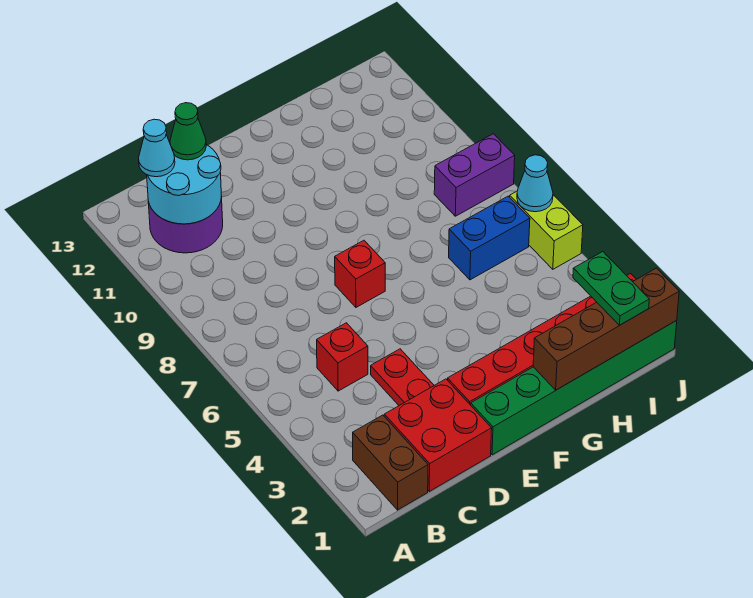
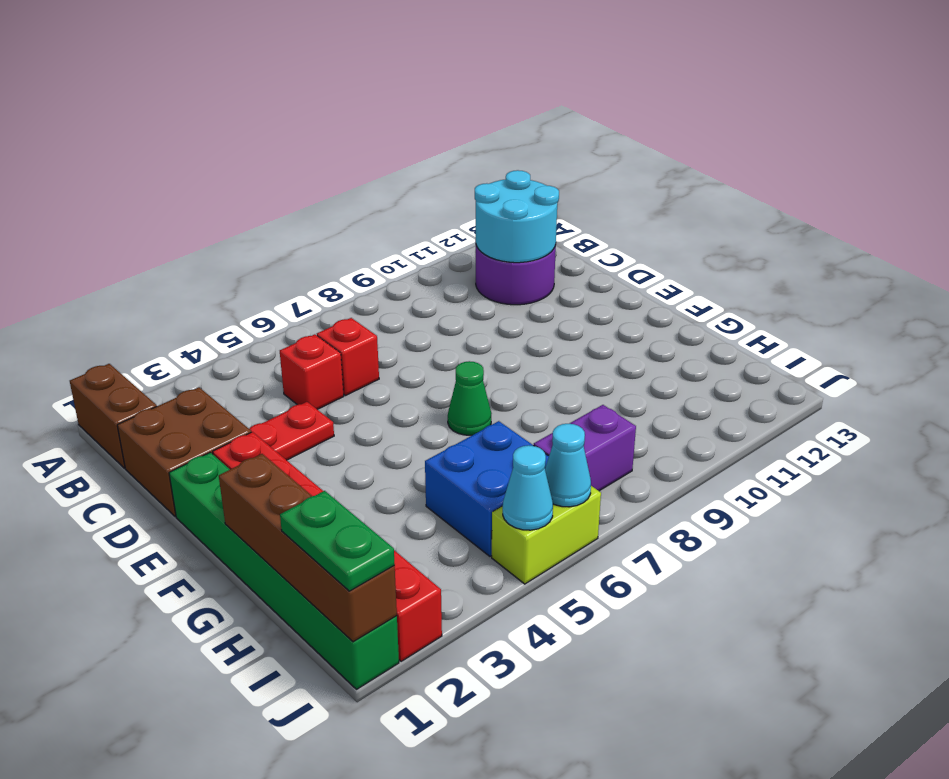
brown brick B1:B2 level 1 -> brown brick A1:B1 level 1
cyan cone B12 level 3 -> cyan cone J5 level 2
red brick C1:D2 level 1 -> brown brick C1:D2 level 1
green cone C12 level 3 -> green cone F7 level 1
red brick E7 level 1 -> red brick C6 level 1
blue brick H6:I6 level 1 -> blue brick H5:I6 level 1
green plate I1:I2 level 3 -> green plate I1:J1 level 3
purple brick I8:J8 level 1 -> purple brick I7:I8 level 1

